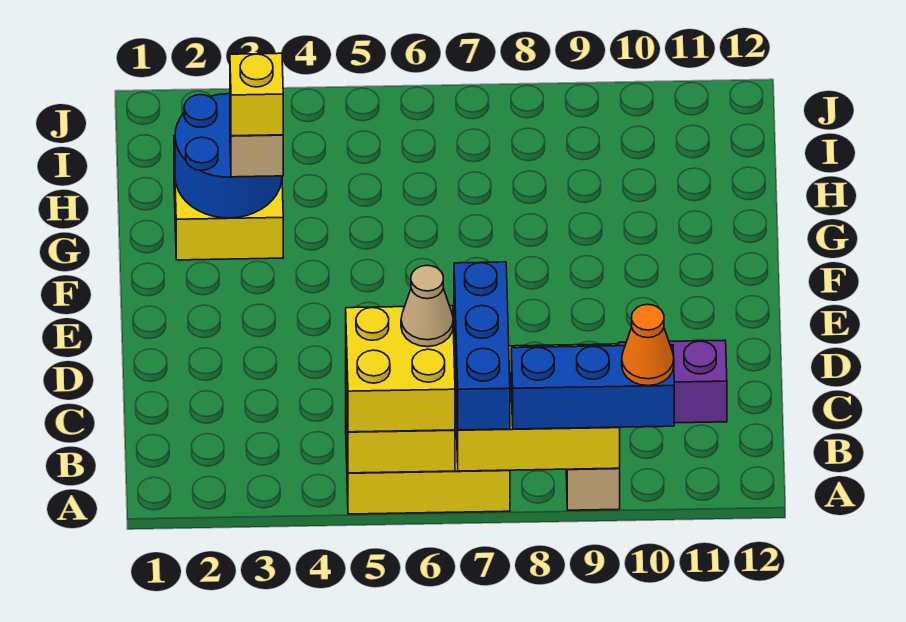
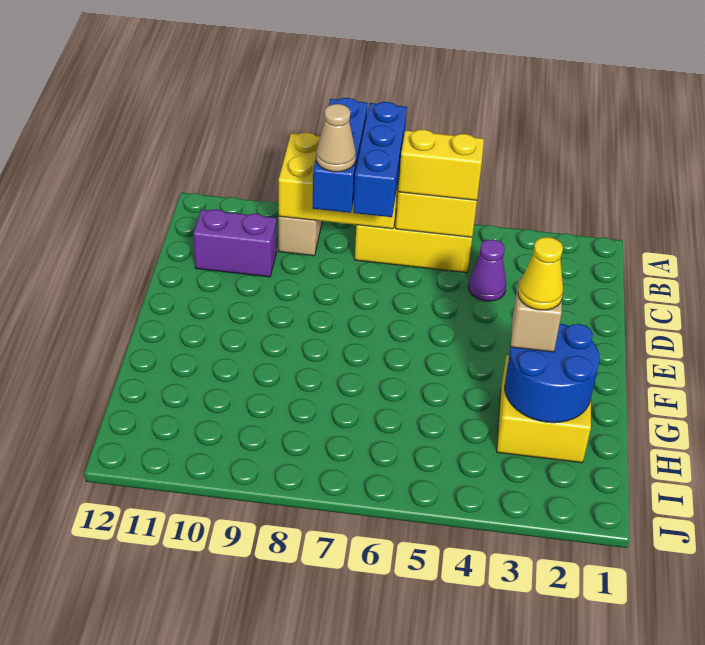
yellow brick A5:B6 level 3 -> yellow brick B5:B6 level 3
blue brick A8:A10 level 3 -> blue brick A8:C8 level 3
orange cone A10 level 4 -> none
tan cone B6 level 4 -> tan cone C8 level 4
none -> purple cone C4 level 1
yellow brick G3 level 4 -> yellow cone G3 level 4

